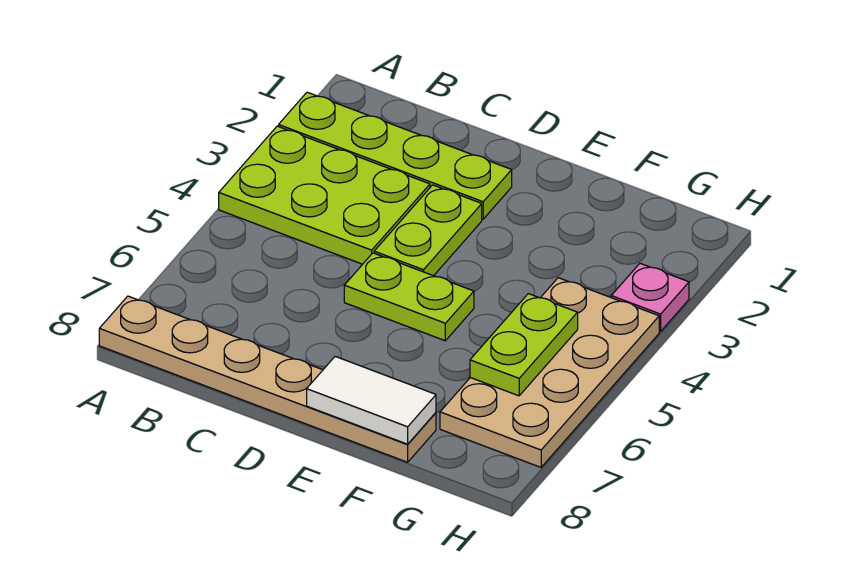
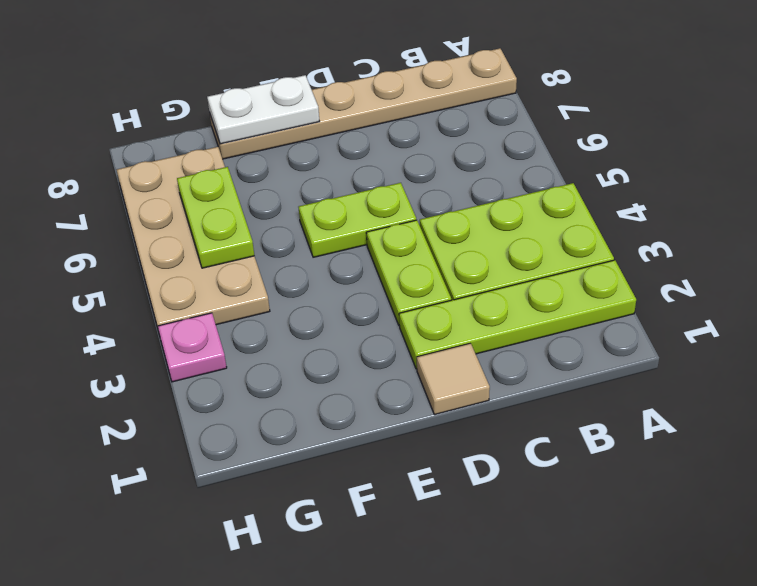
none -> tan tile D1 level 1
white tile E8:F8 level 2 -> white plate E8:F8 level 2

